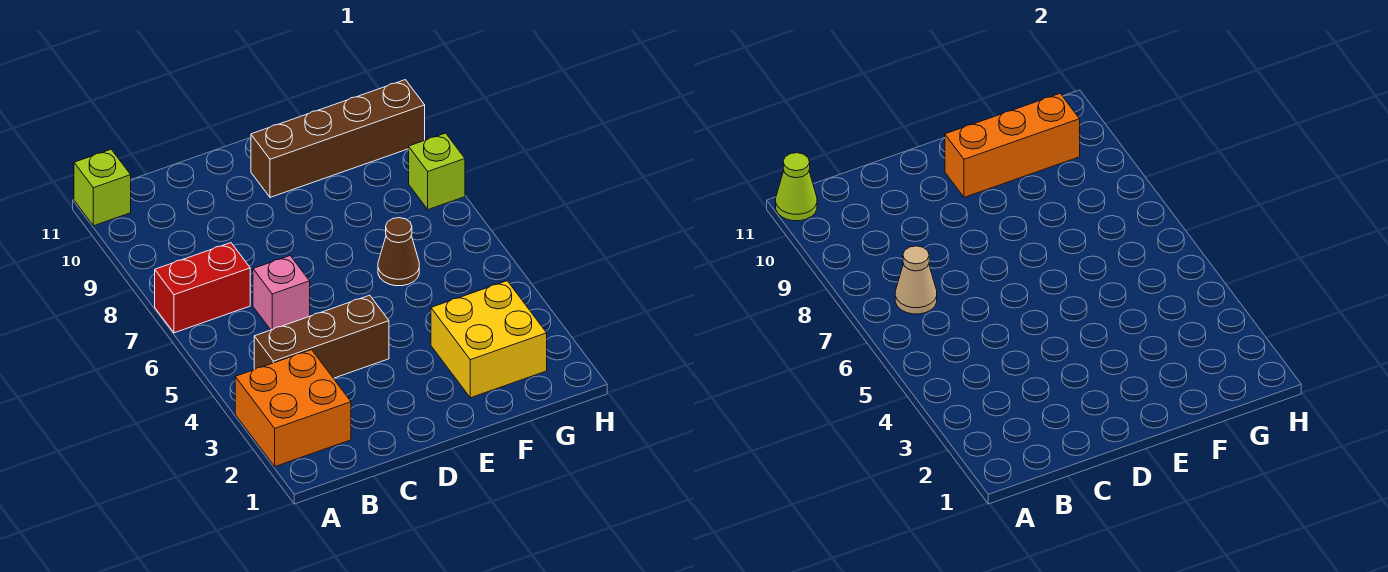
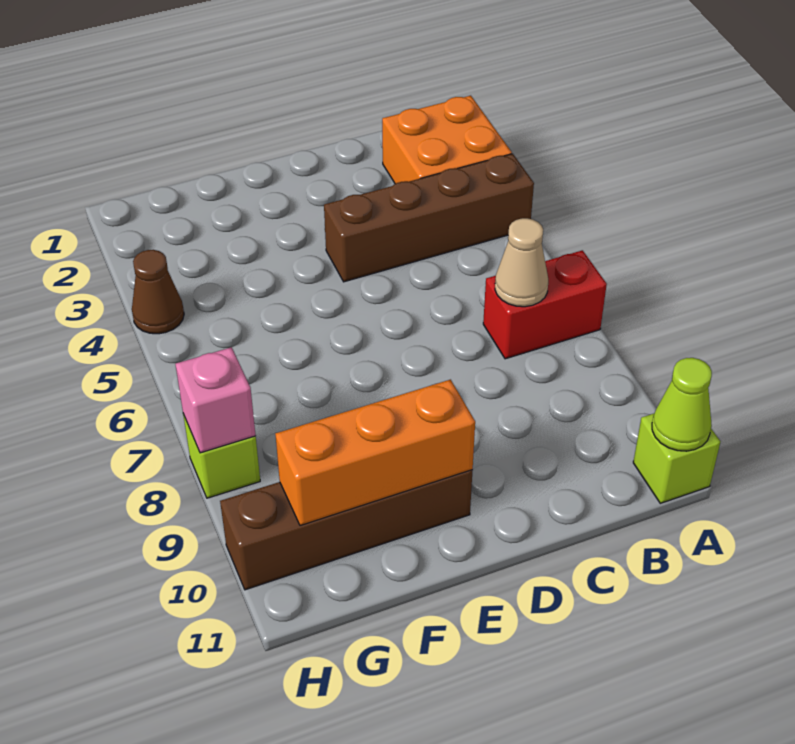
brown brick B4:D4 level 1 -> brown brick A4:D4 level 1
pink brick C6 level 1 -> pink brick H8 level 2
yellow brick F2:G3 level 1 -> none
brown cone F6 level 1 -> brown cone H4 level 1

